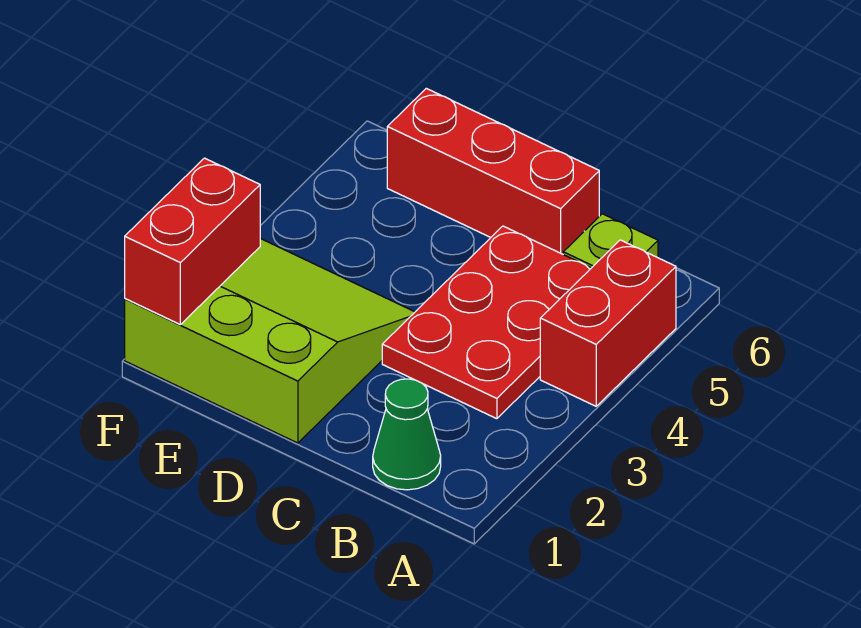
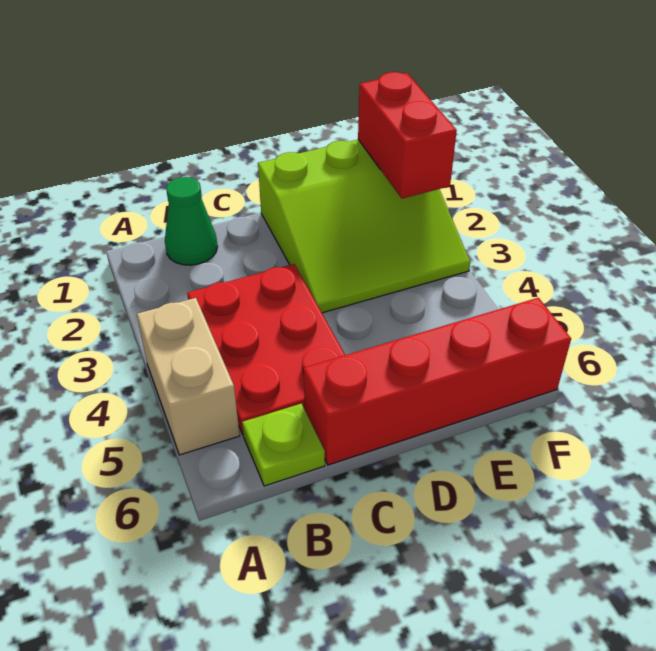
red brick A4:A5 level 1 -> tan brick A4:A5 level 1
red brick C6:E6 level 1 -> red brick C6:F6 level 1

